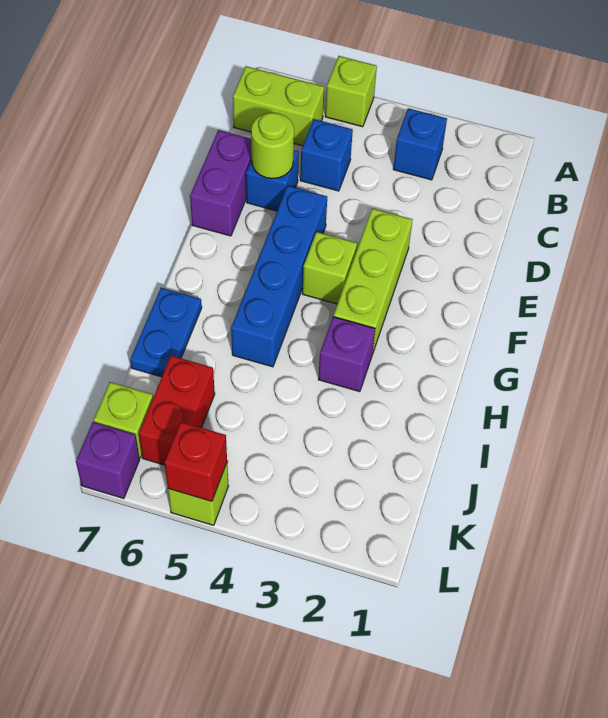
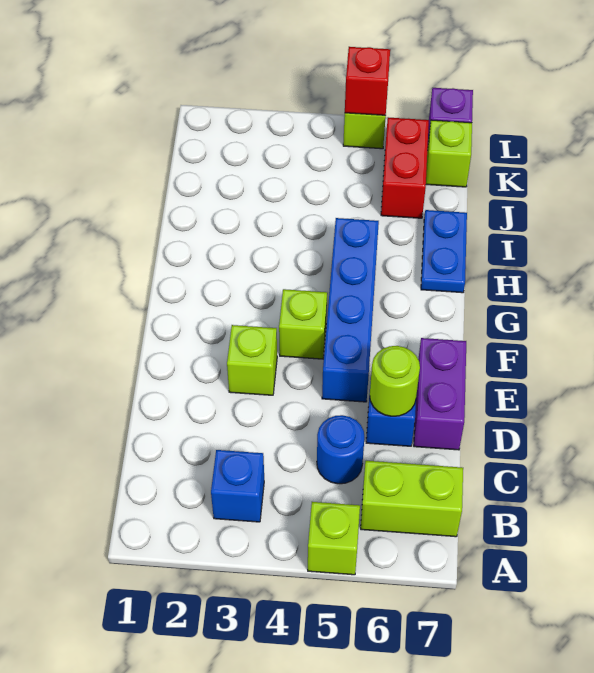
blue brick C5 level 1 -> blue round brick C5 level 1
lime brick E3:G3 level 1 -> lime brick E3 level 1
purple brick H3 level 1 -> none

